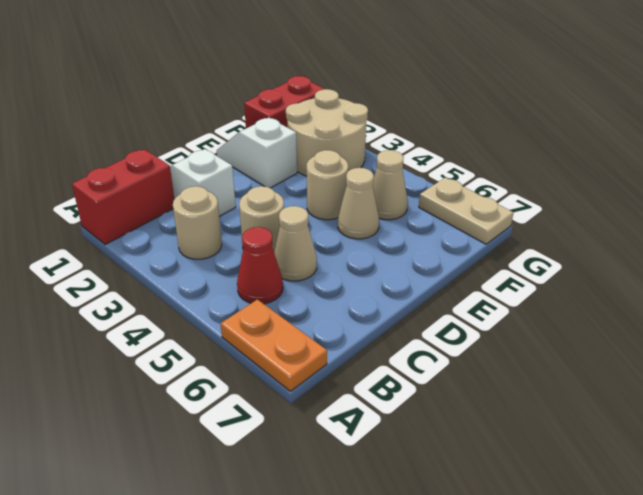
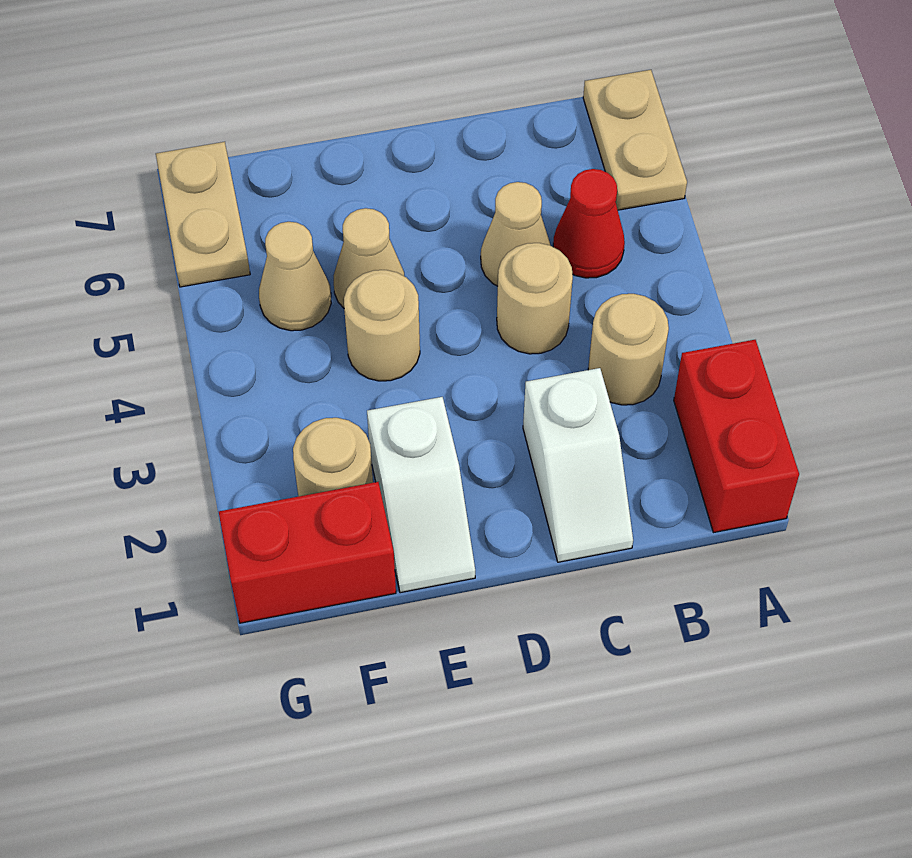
red brick A1:B1 level 1 -> red brick A1:A2 level 1
orange plate A6:A7 level 1 -> tan plate A6:A7 level 1
tan round brick F2:G3 level 1 -> tan round brick F2 level 1

